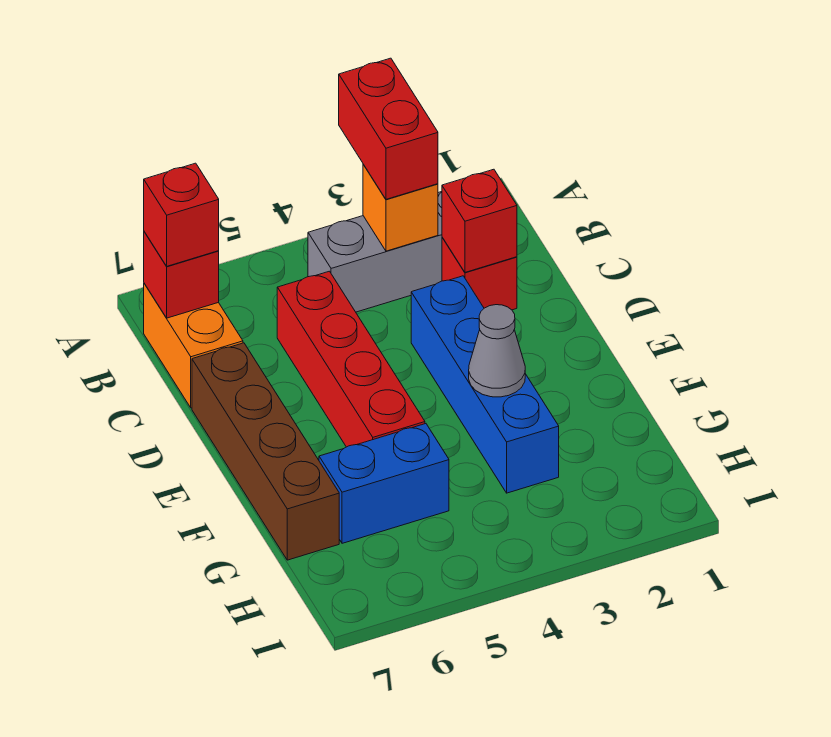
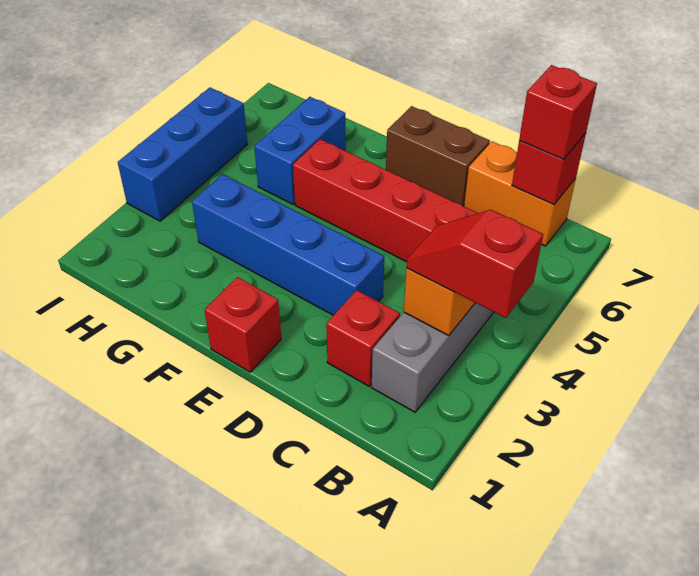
red brick A3:B3 level 3 -> red slope A3:B3 level 3 top A
red brick C2 level 2 -> red brick E1 level 1
brown brick D7:G7 level 1 -> brown brick D7:E7 level 1
grey cone F3 level 2 -> none
none -> blue brick I3:I5 level 1

